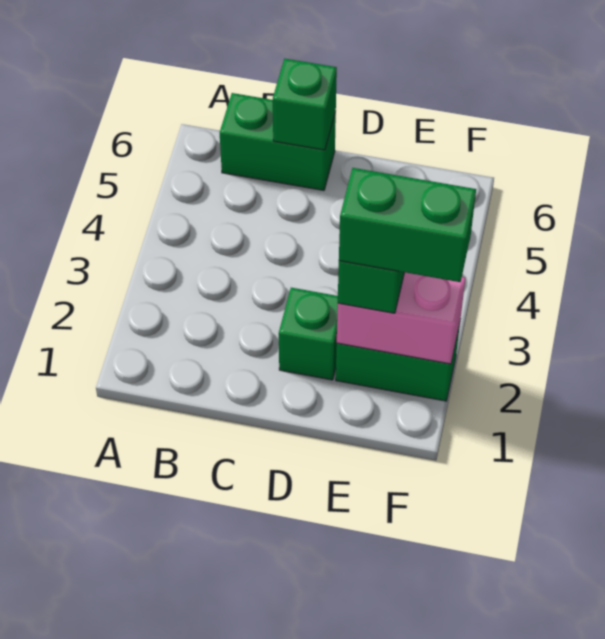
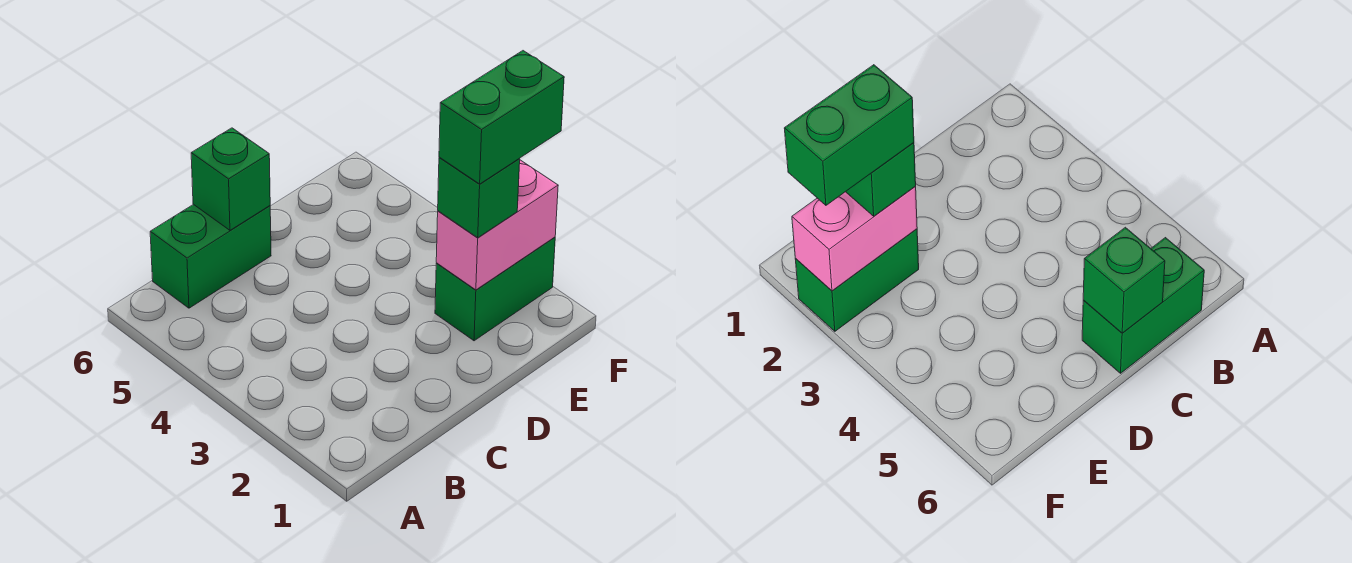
green brick D2 level 1 -> none

